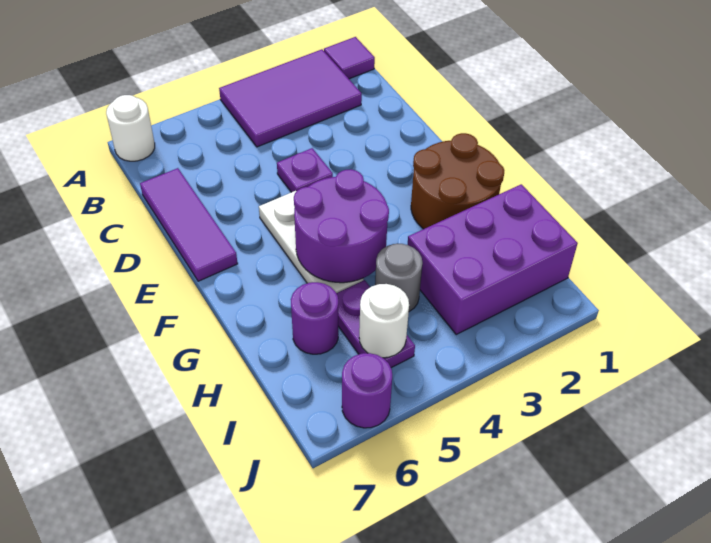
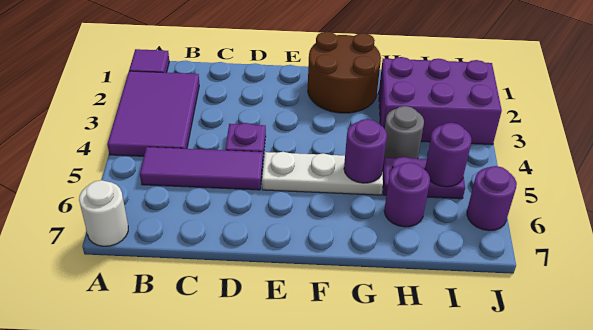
purple tile C7:E7 level 1 -> purple tile B5:D5 level 1
purple round brick F4:G5 level 2 -> purple round brick G5 level 2
purple brick H1:I3 level 1 -> purple brick H2:J3 level 1
white round brick I5 level 2 -> purple round brick I5 level 2

